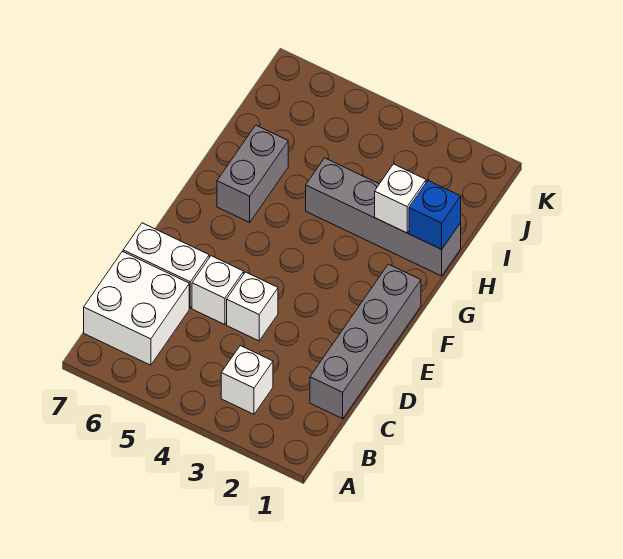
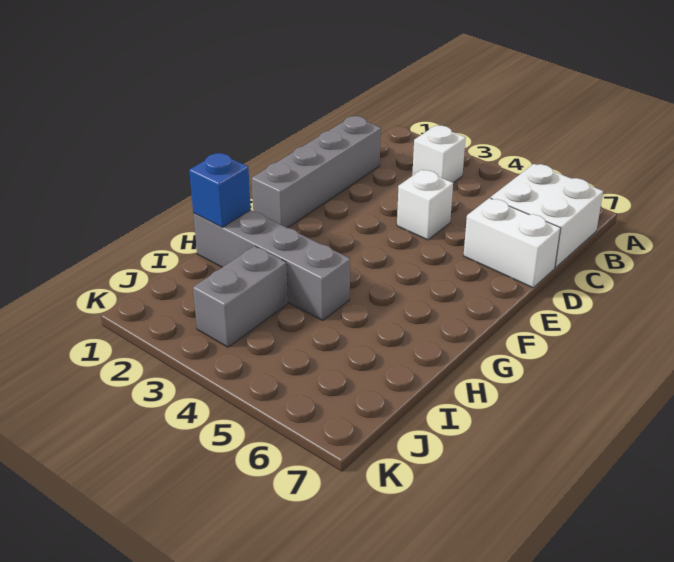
white brick D5 level 1 -> none
grey brick G6:H6 level 1 -> grey brick I3:J3 level 1
white brick H2 level 2 -> none

